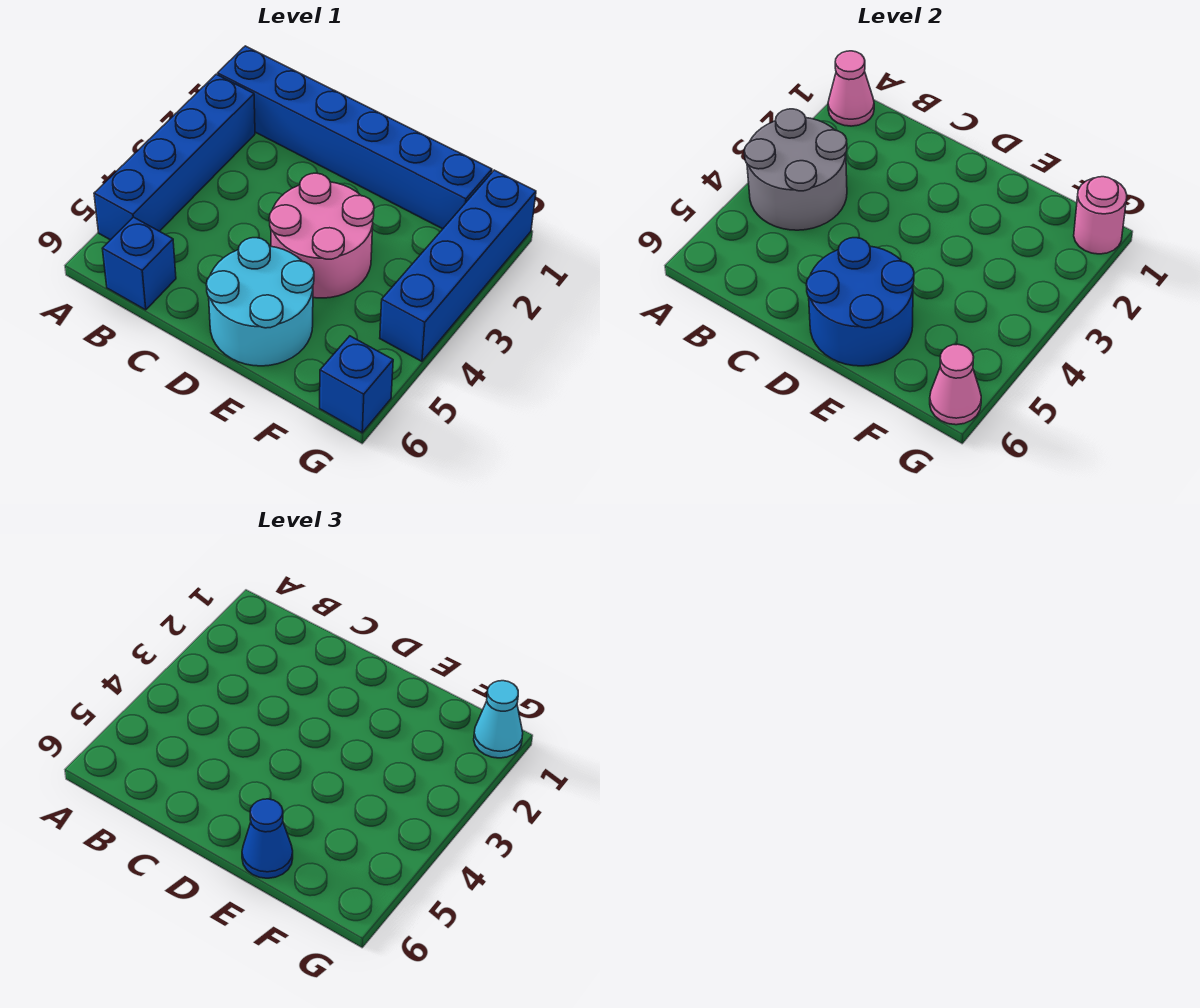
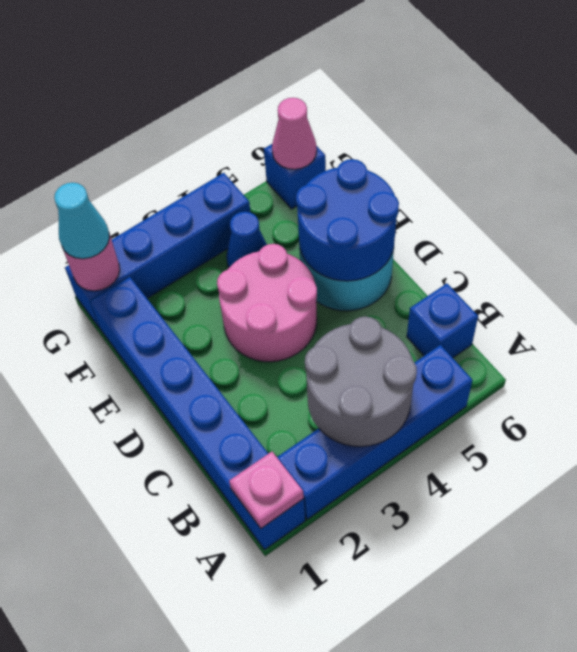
pink cone A1 level 2 -> pink plate A1 level 2
blue cone E6 level 3 -> blue cone F4 level 1

